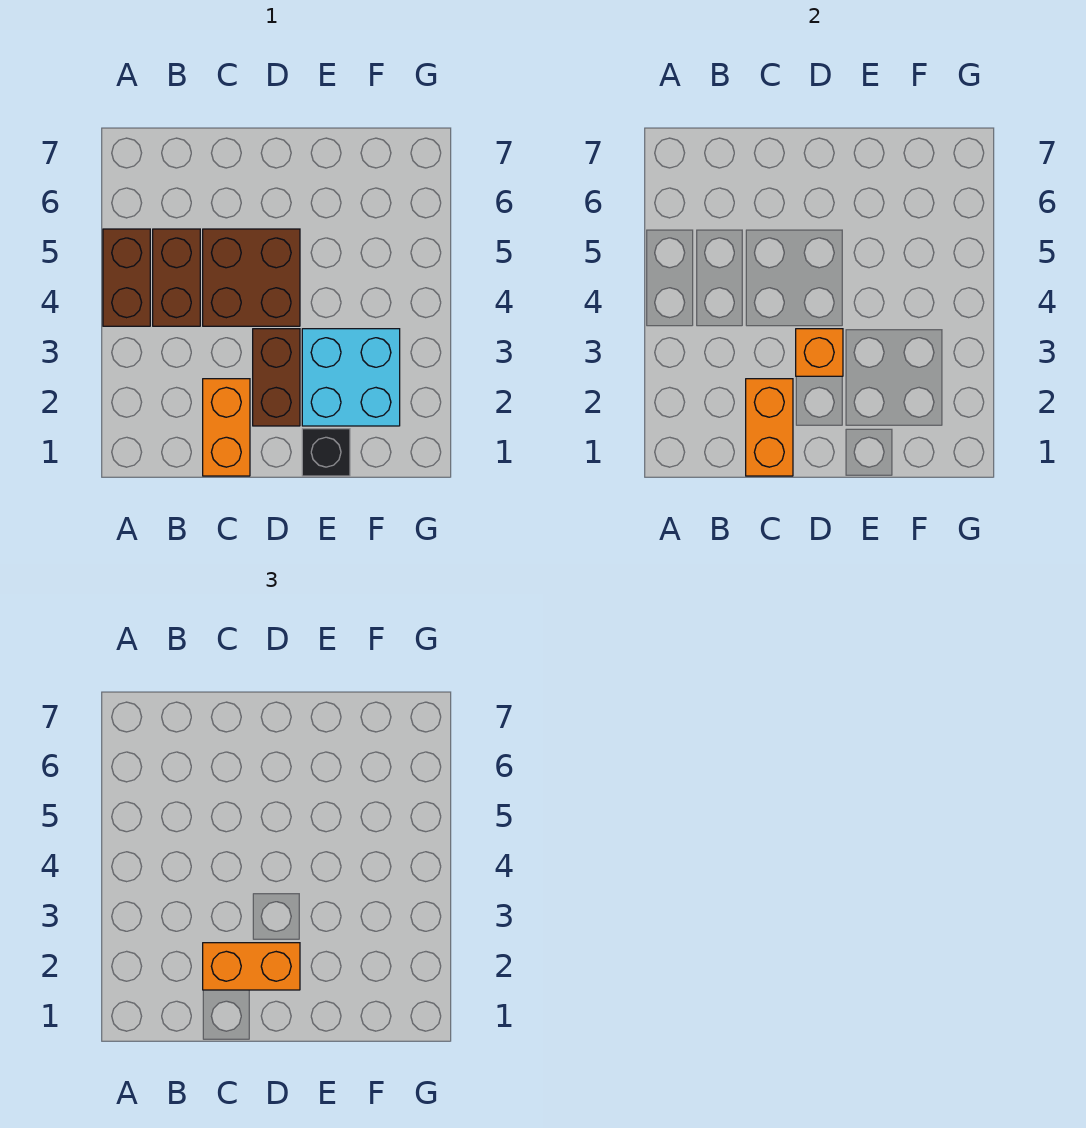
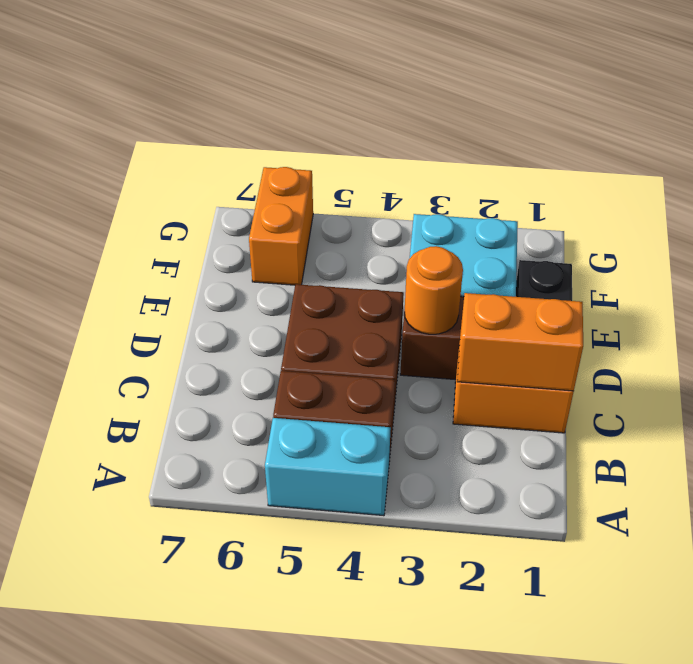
brown brick A4:A5 level 1 -> cyan brick A4:A5 level 1
orange brick C2:D2 level 3 -> orange brick F6:G6 level 1
orange brick D3 level 2 -> orange round brick D3 level 2

